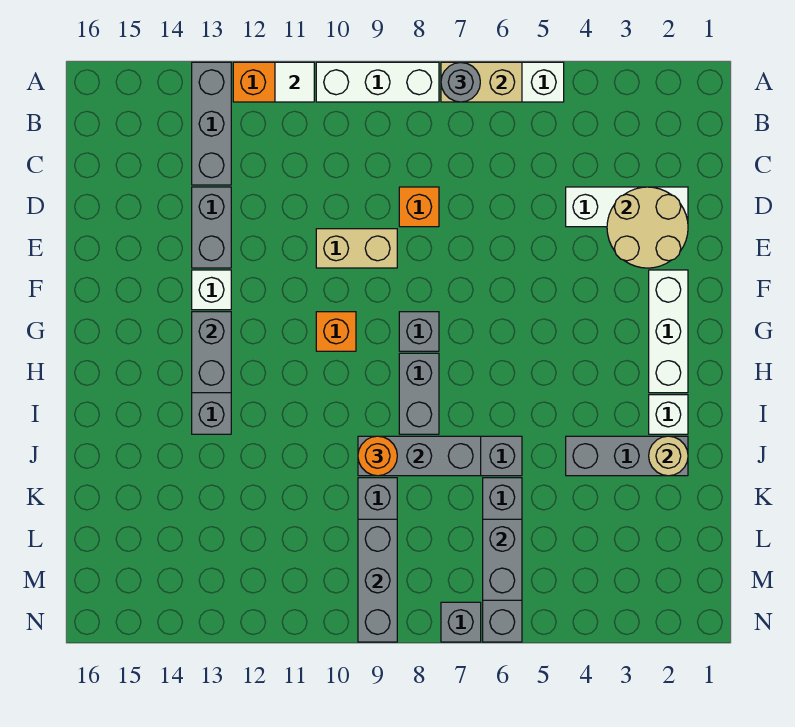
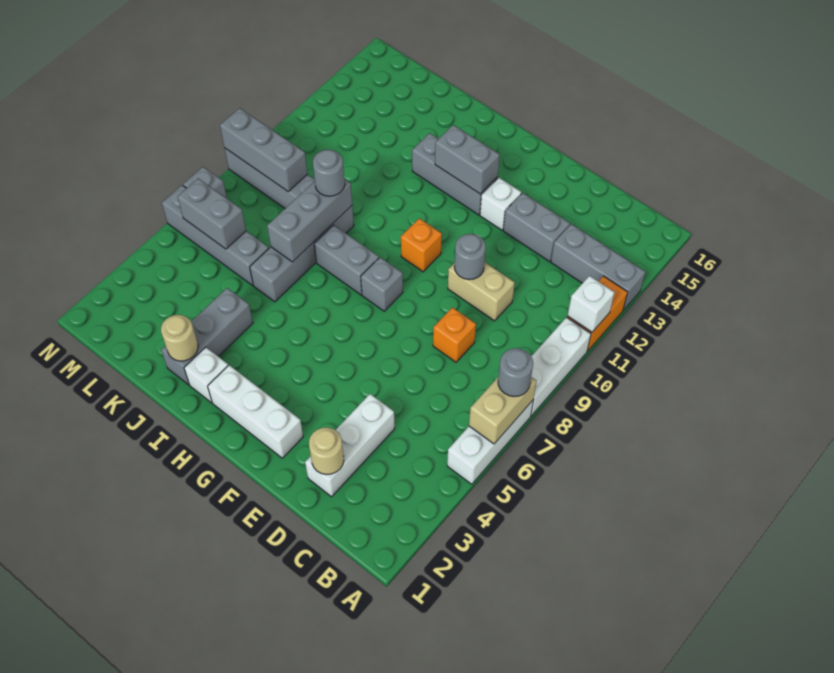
white tile A11 level 2 -> white brick A11 level 2
tan round brick D2:E3 level 2 -> tan round brick D2 level 2
tan brick E9:E10 level 1 -> tan brick D10:E10 level 1
none -> grey round brick E10 level 2
orange round brick J9 level 3 -> grey round brick J9 level 3

